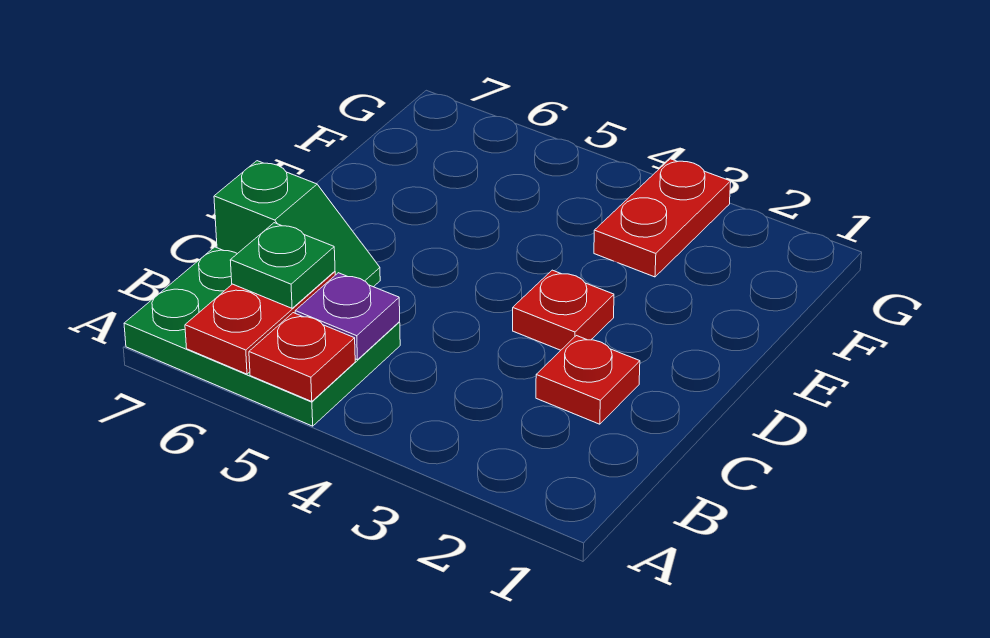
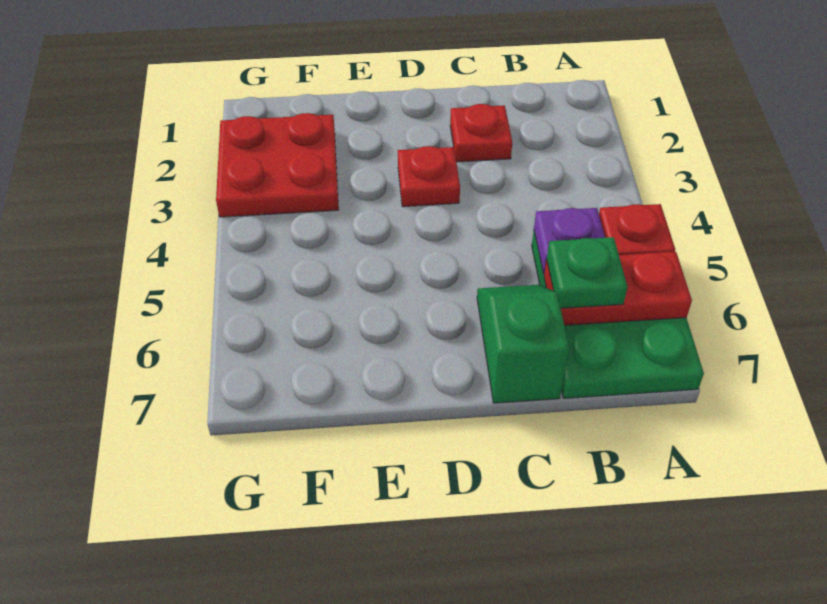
red plate F3:G3 level 1 -> red plate F2:G3 level 1

